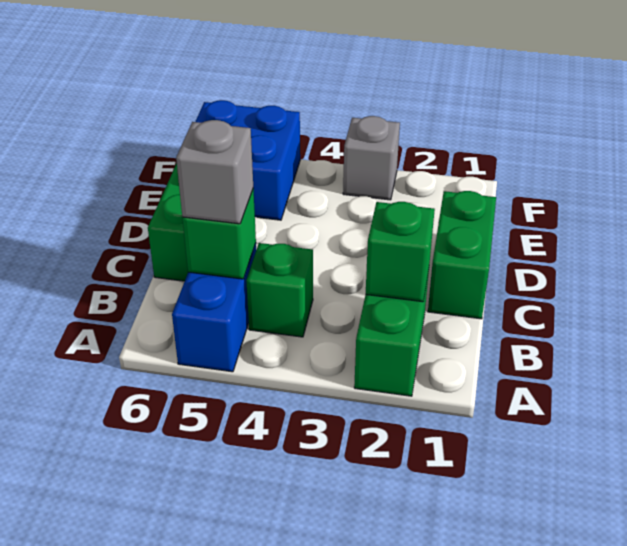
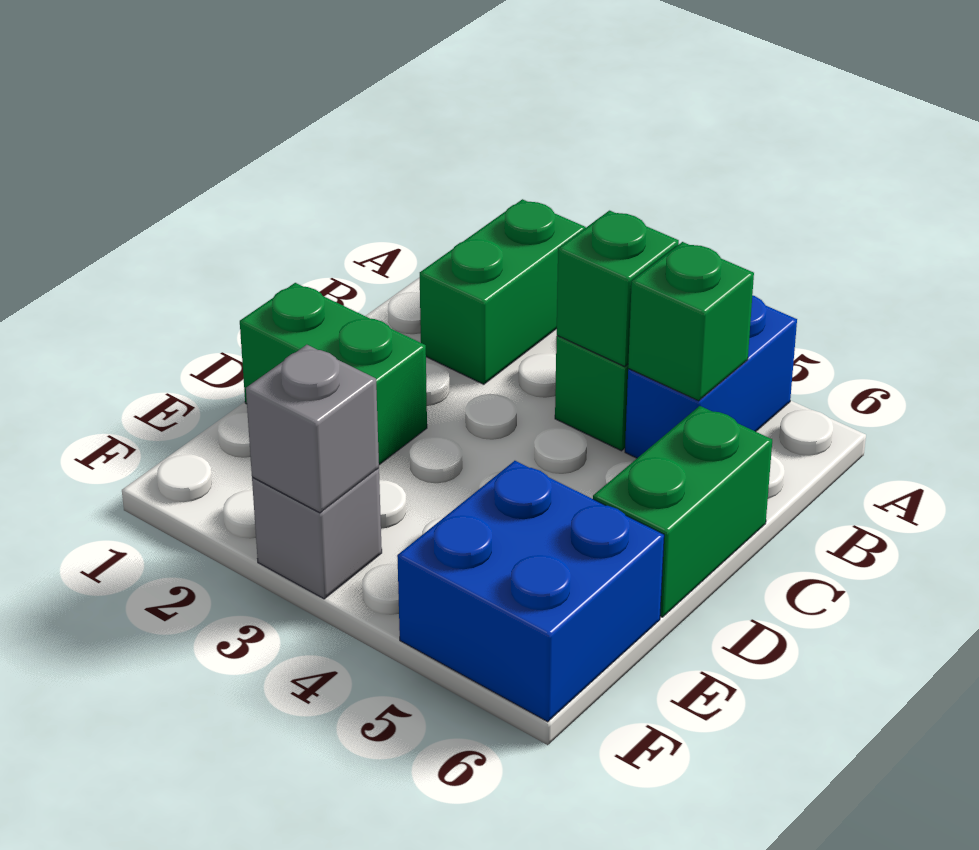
green brick B2 level 2 -> green brick B4 level 2
grey brick B5 level 3 -> grey brick F3 level 2
green brick C1:D1 level 1 -> green brick D1:D2 level 1

